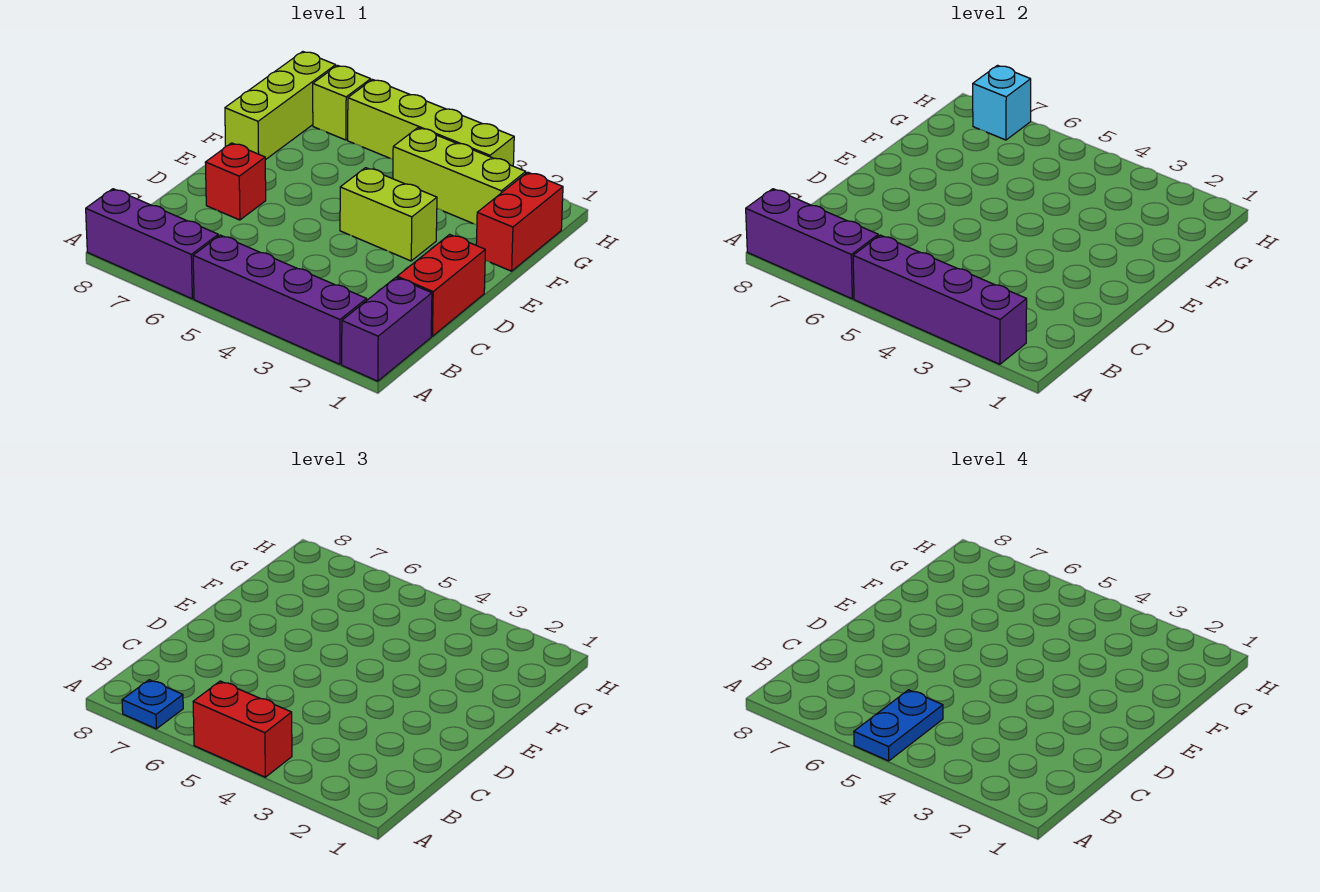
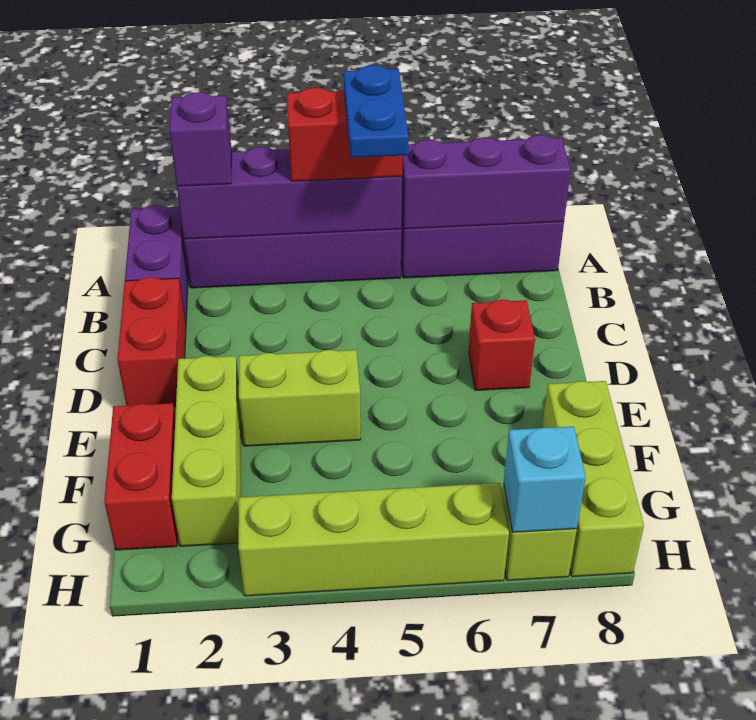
none -> purple brick A2 level 3
blue plate A7 level 3 -> none
lime brick G2:G4 level 1 -> lime brick E2:G2 level 1

